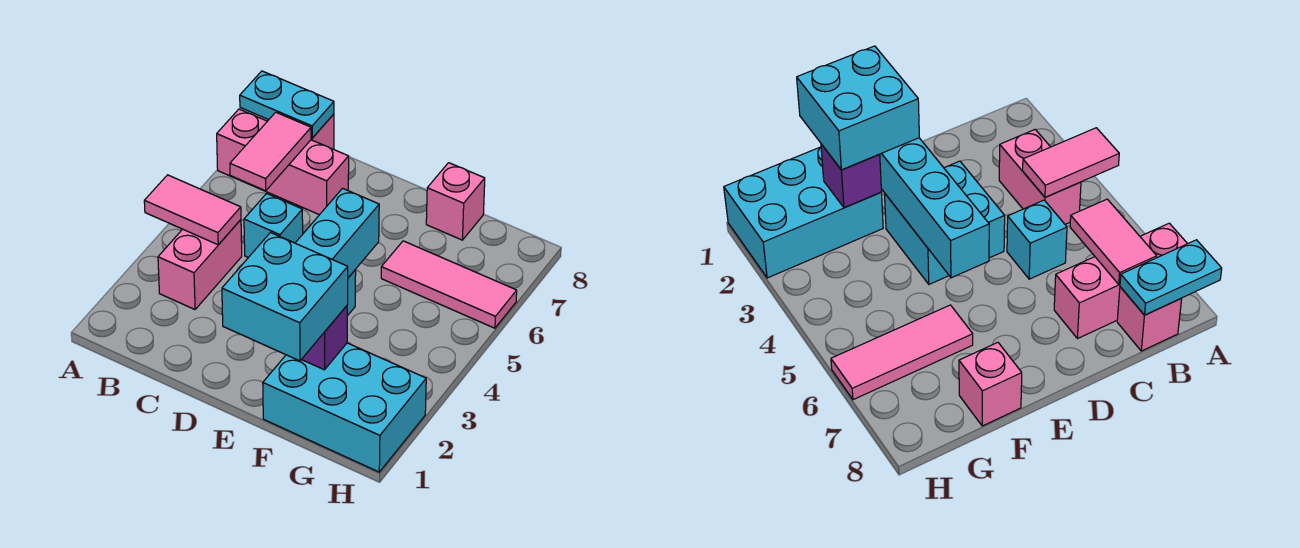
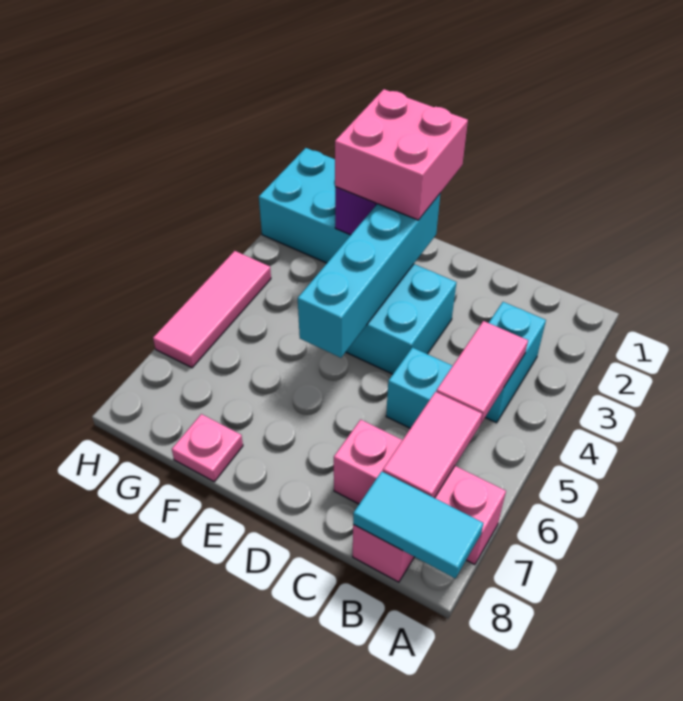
pink tile A4:B4 level 2 -> pink tile B4:B5 level 2
cyan plate A8:B8 level 2 -> cyan tile A8:B8 level 2
pink brick B3:B4 level 1 -> cyan brick B3:B4 level 1
cyan brick E1:F2 level 3 -> pink brick E1:F2 level 3
pink tile F6:H6 level 1 -> pink tile H4:H6 level 1
pink brick F8 level 1 -> pink plate F8 level 1

